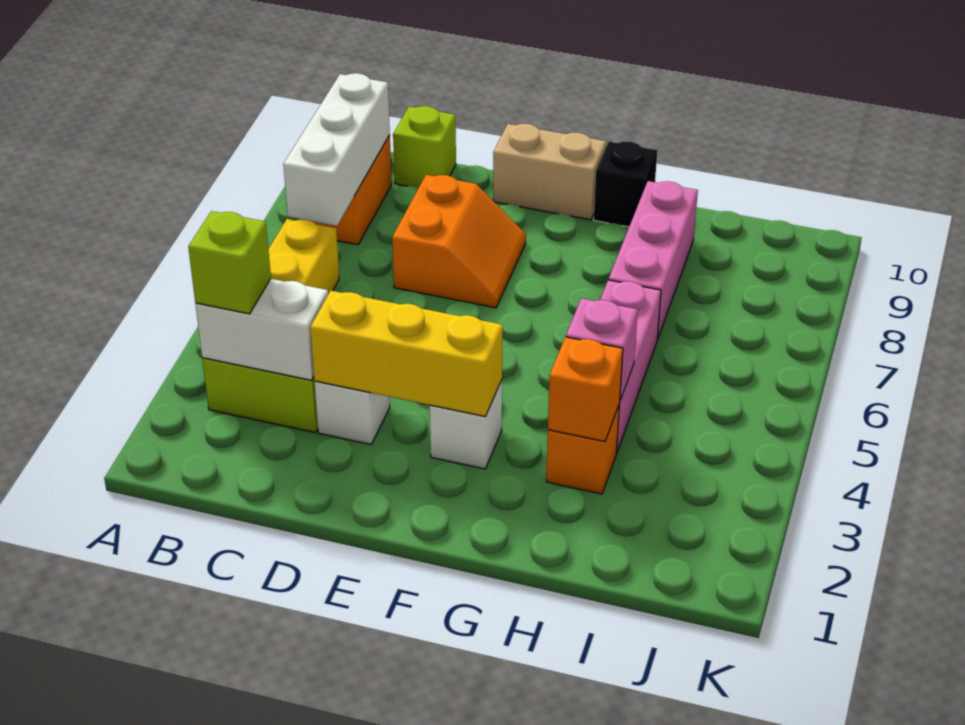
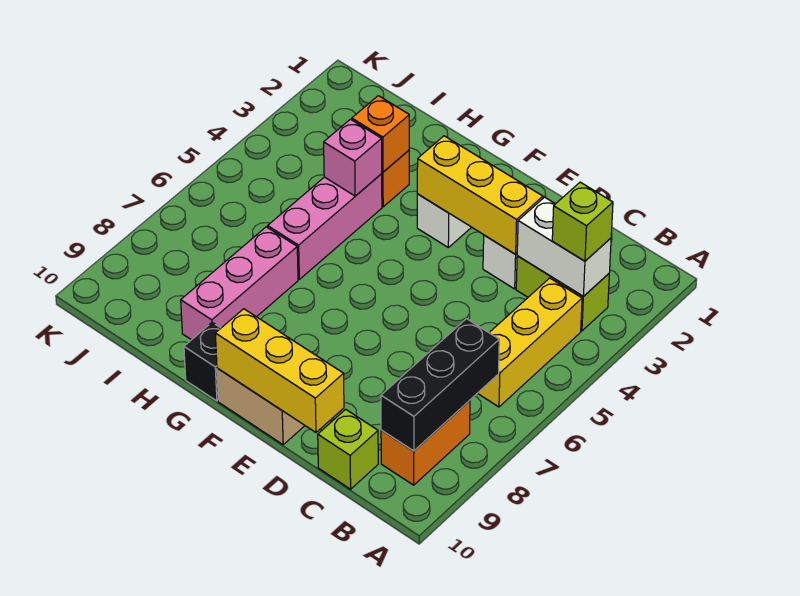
white brick B7:B9 level 2 -> black brick B7:B9 level 2
orange slope D7:E8 level 1 top D -> none
none -> yellow brick D10:F10 level 2

